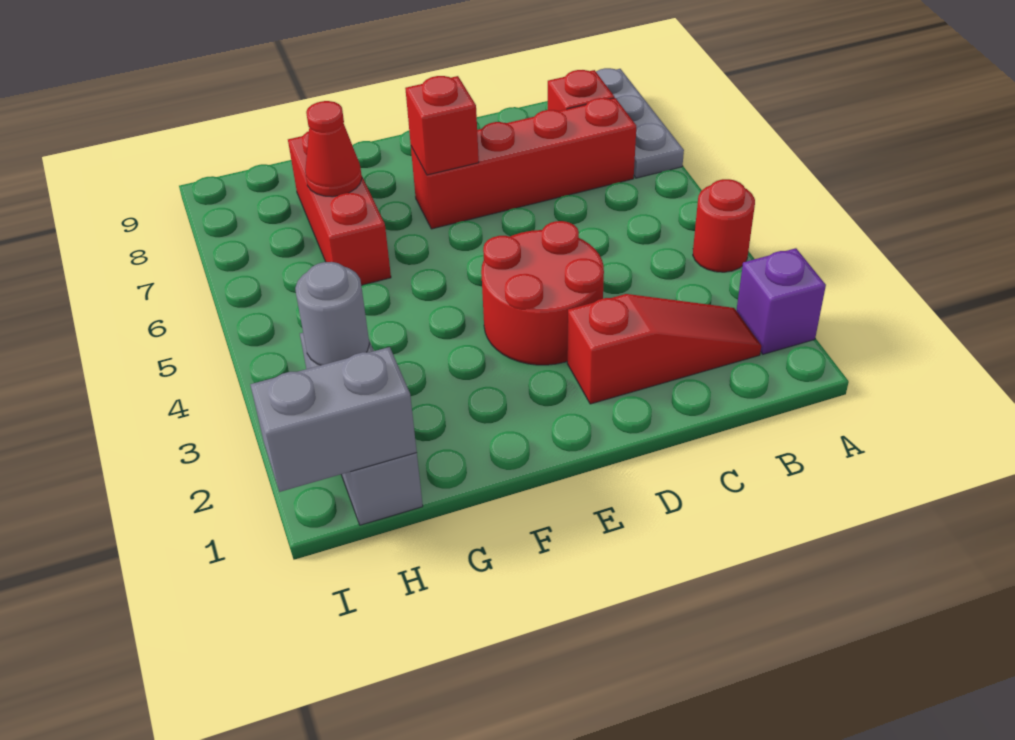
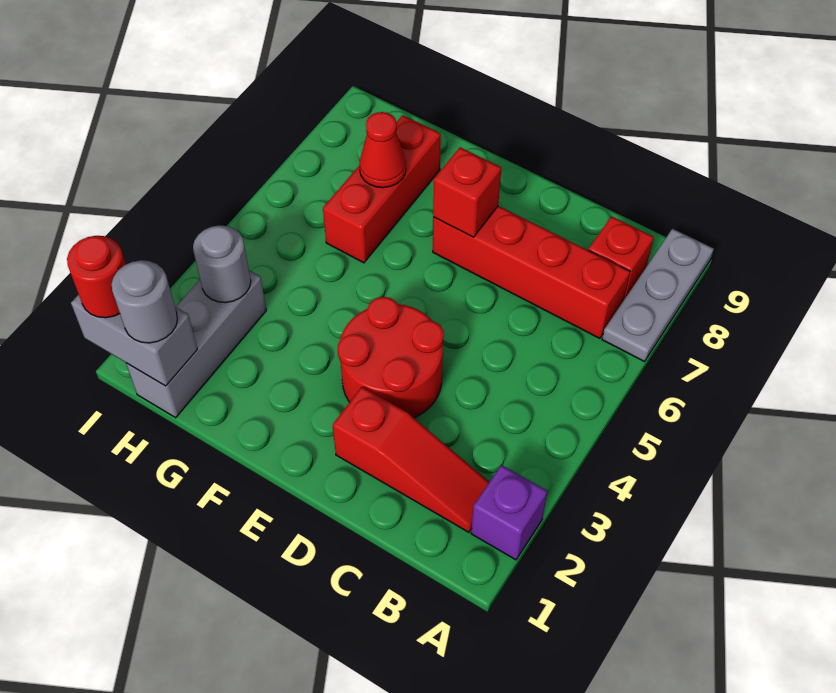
red round brick A4 level 1 -> red round brick I1 level 3
none -> grey round brick H1 level 3

